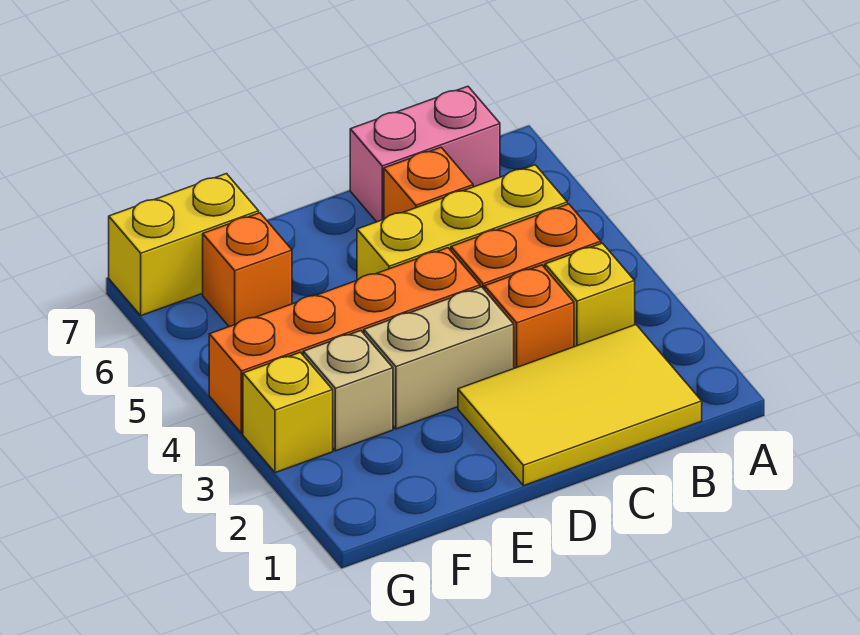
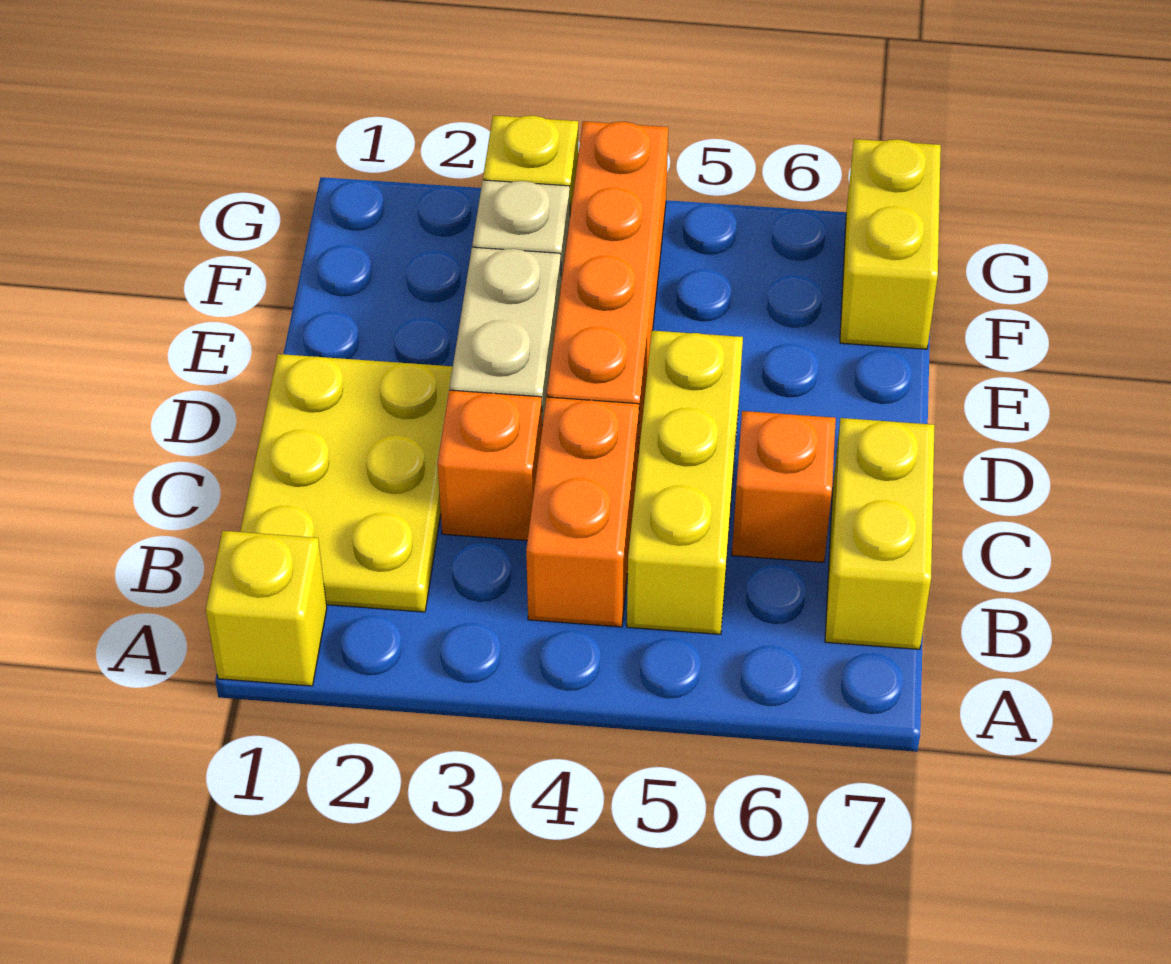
yellow tile B1:D2 level 1 -> yellow plate B1:D2 level 1
yellow brick B3 level 1 -> yellow brick A1 level 1
pink brick B7:C7 level 1 -> yellow brick B7:C7 level 1
orange brick F6 level 1 -> none

